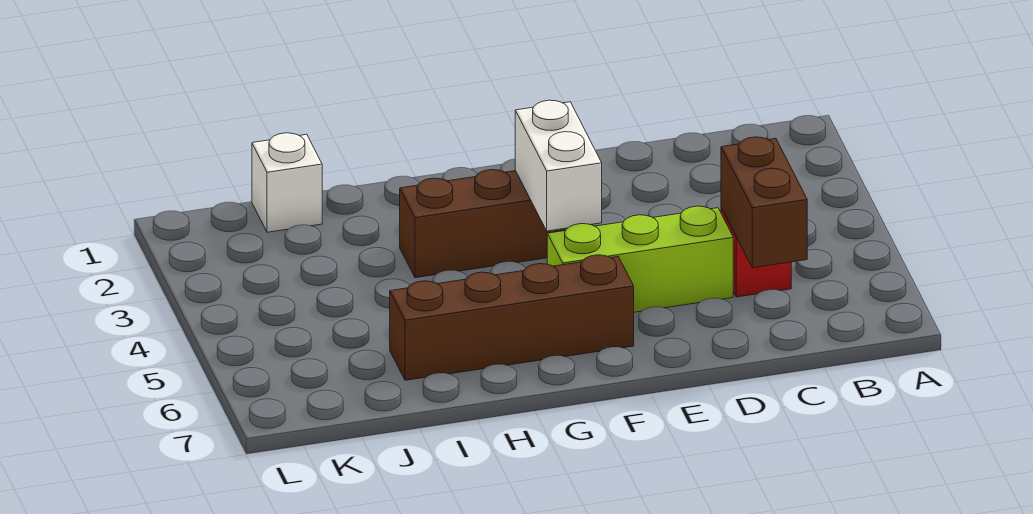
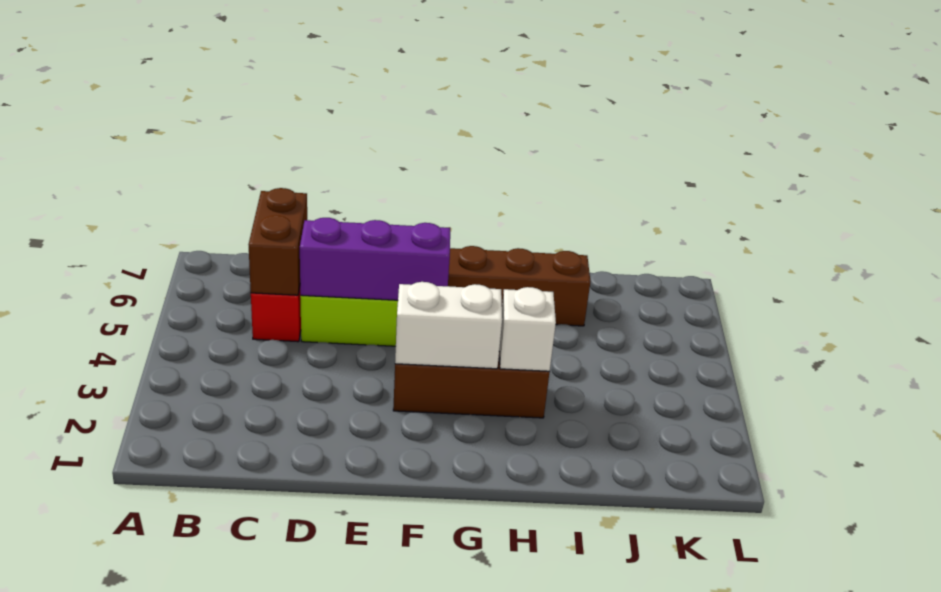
none -> purple brick D5:F5 level 2
white brick F3:F4 level 2 -> white brick F3:G3 level 2
white brick J1 level 1 -> white brick H3 level 2

